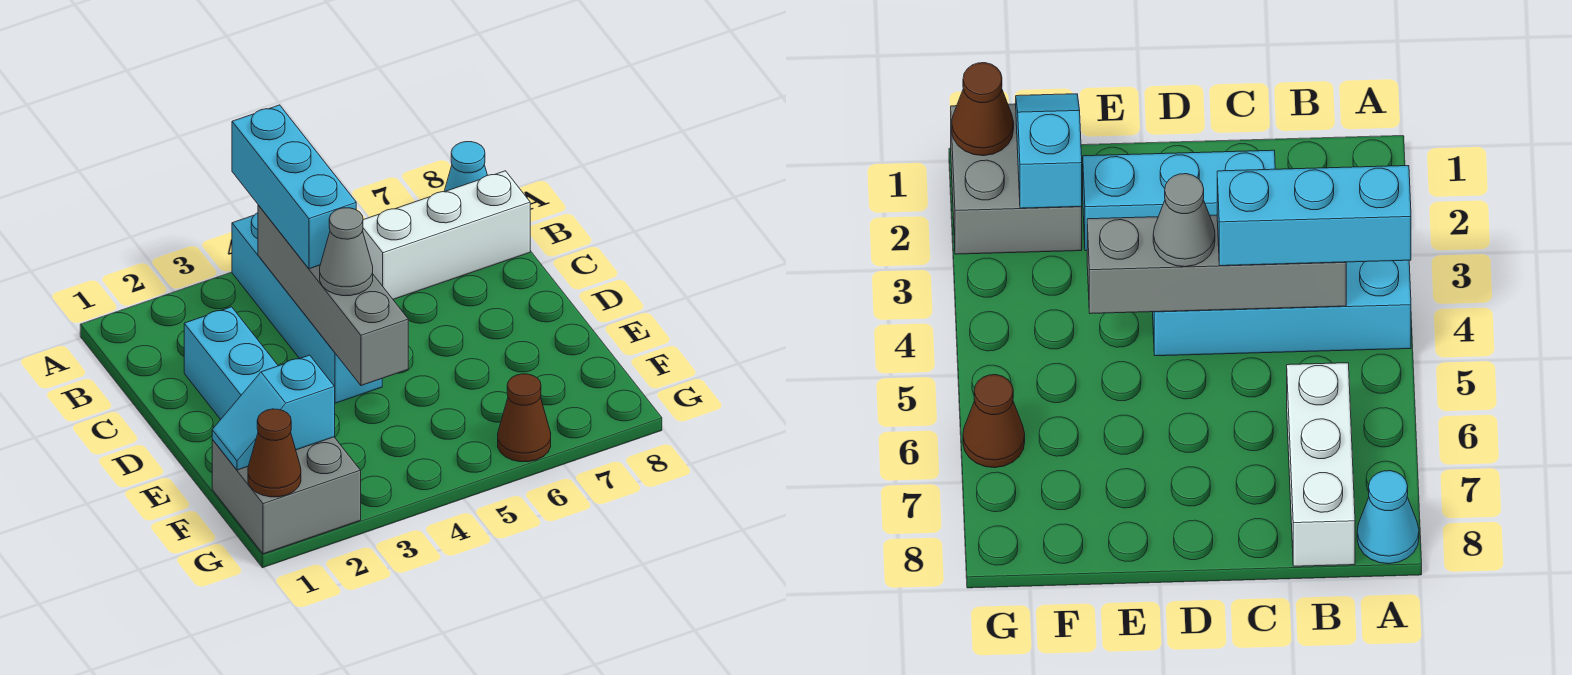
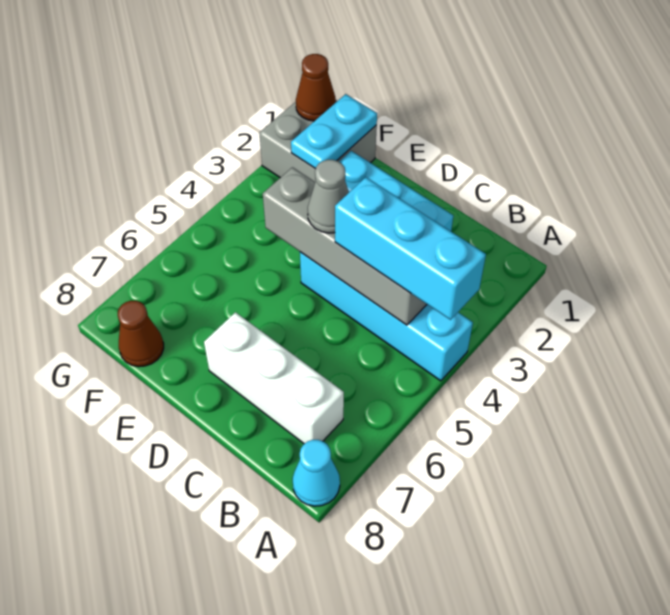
white brick B6:B8 level 1 -> white brick B7:D7 level 1
cyan slope F1:F2 level 2 top 2 -> cyan plate F1:F2 level 2
brown cone G6 level 1 -> brown cone F8 level 1

